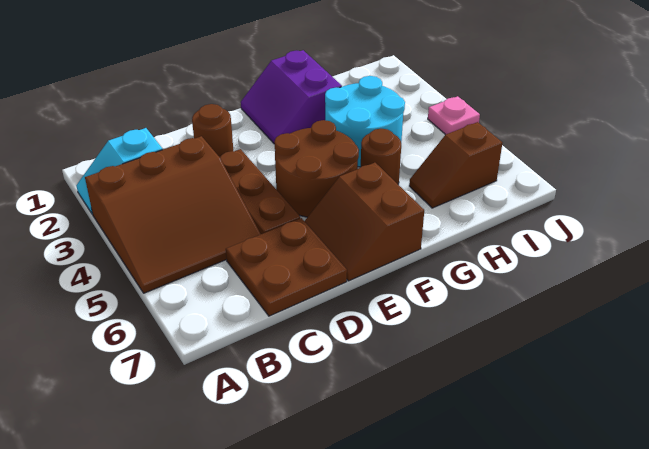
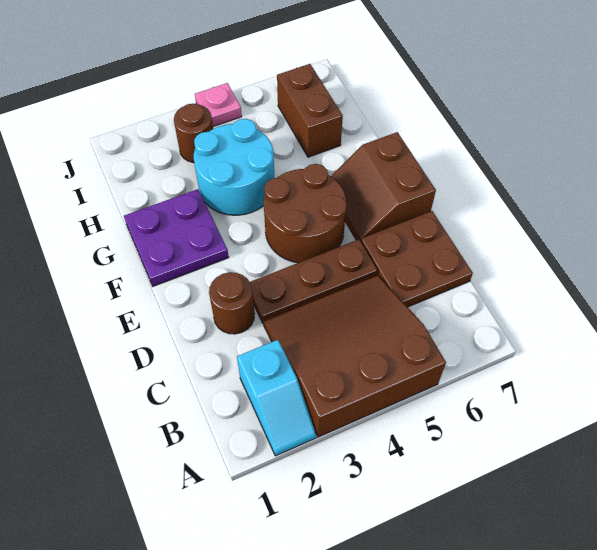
brown slope A3:C5 level 1 top 3 -> brown slope A3:C5 level 1 top A
brown slope E6:F7 level 1 top F -> brown slope E6:F7 level 1 top 7
purple slope F1:G2 level 1 top G -> purple plate F1:G2 level 1
brown round brick G5 level 1 -> brown round brick I3 level 1
brown slope H6:I6 level 1 top I -> brown brick H6:I6 level 1

